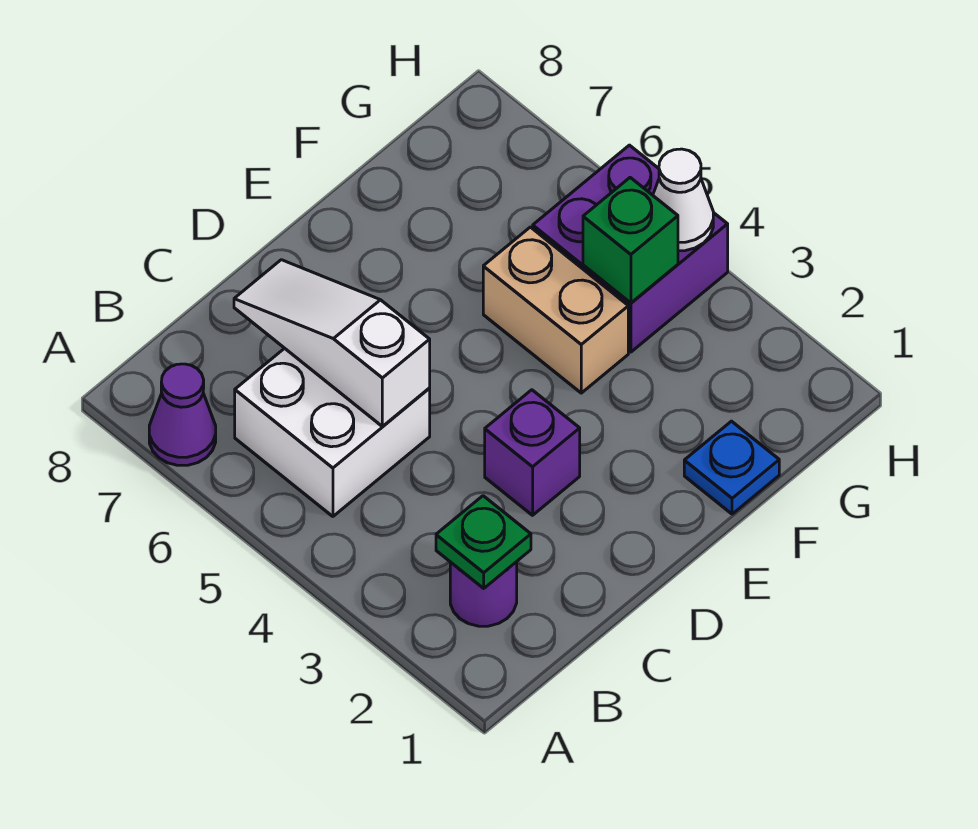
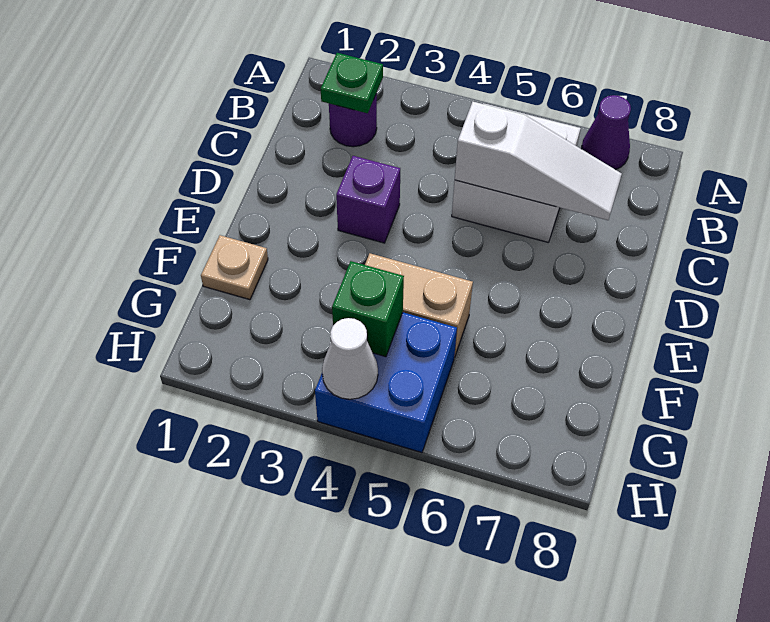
blue plate F1 level 1 -> tan plate F1 level 1
purple brick G4:H5 level 1 -> blue brick G4:H5 level 1

